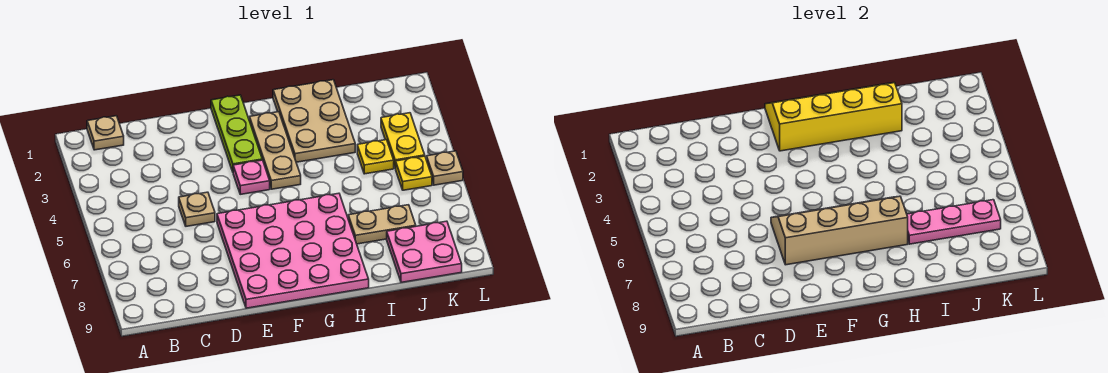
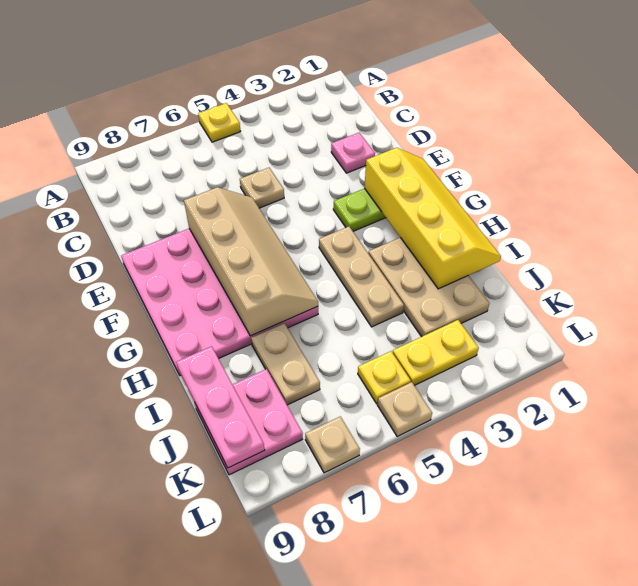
tan plate B1 level 1 -> tan plate L7 level 1
pink plate F4 level 1 -> pink plate D2 level 1
tan plate G2:G4 level 1 -> tan plate G4:I4 level 1
tan plate H1:I3 level 1 -> tan plate H2:J3 level 1
pink plate I7:K7 level 2 -> pink plate I9:K9 level 2
yellow plate J4 level 1 -> yellow plate A5 level 1

